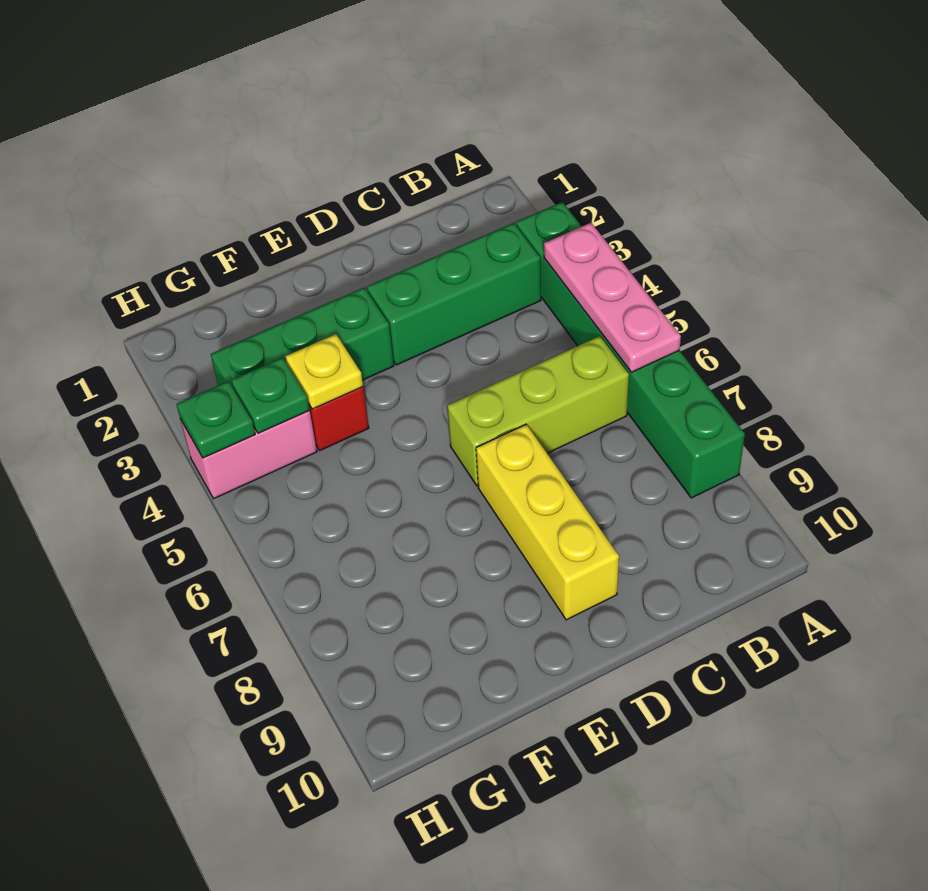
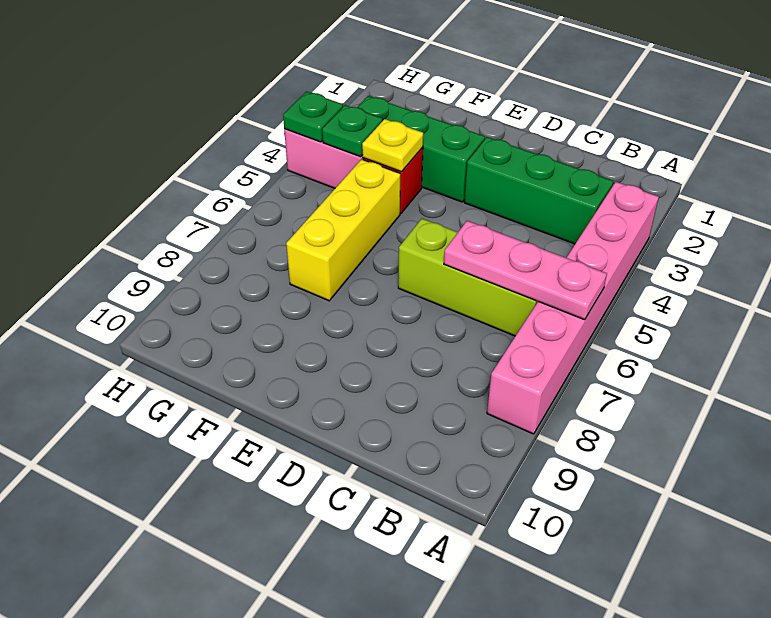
green brick A3:A8 level 1 -> pink brick A3:A8 level 1
pink plate A4:A6 level 2 -> pink plate A6:C6 level 2
yellow brick D7:D9 level 1 -> yellow brick F5:F7 level 1

